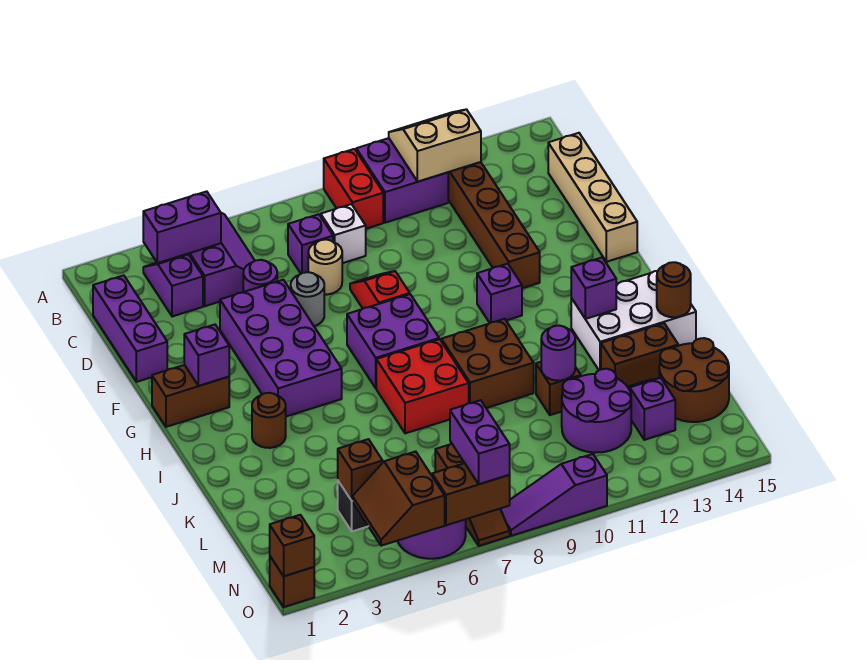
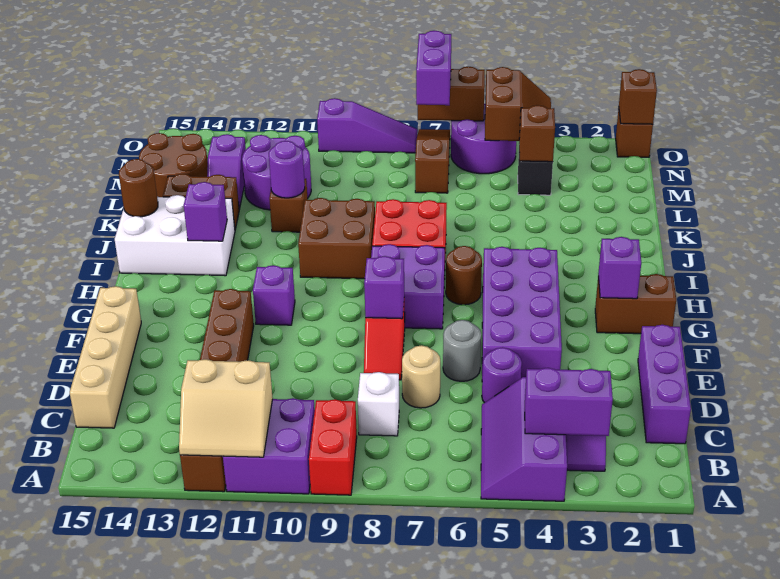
purple brick C7 level 1 -> purple brick F8 level 2
brown round brick I3 level 1 -> brown round brick H6 level 1

